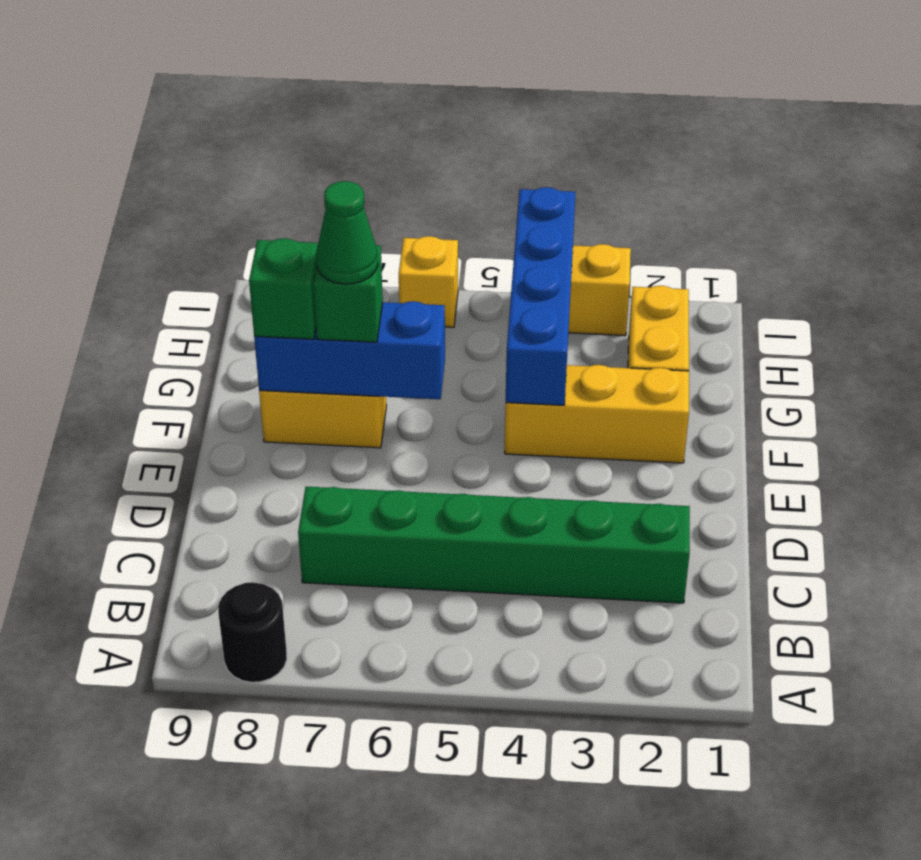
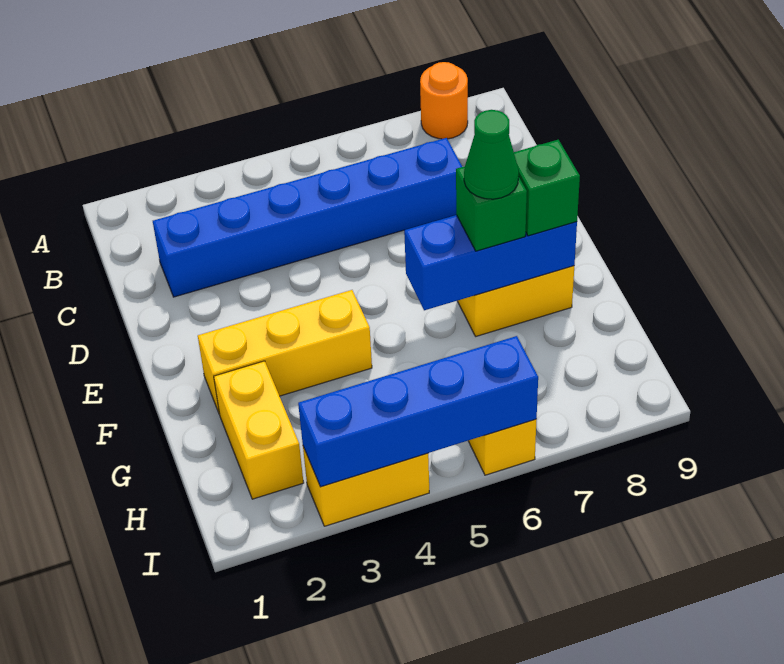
black round brick A8 level 1 -> orange round brick A8 level 1
green brick C2:C7 level 1 -> blue brick C2:C7 level 1
blue brick F4:I4 level 2 -> blue brick I3:I6 level 2

